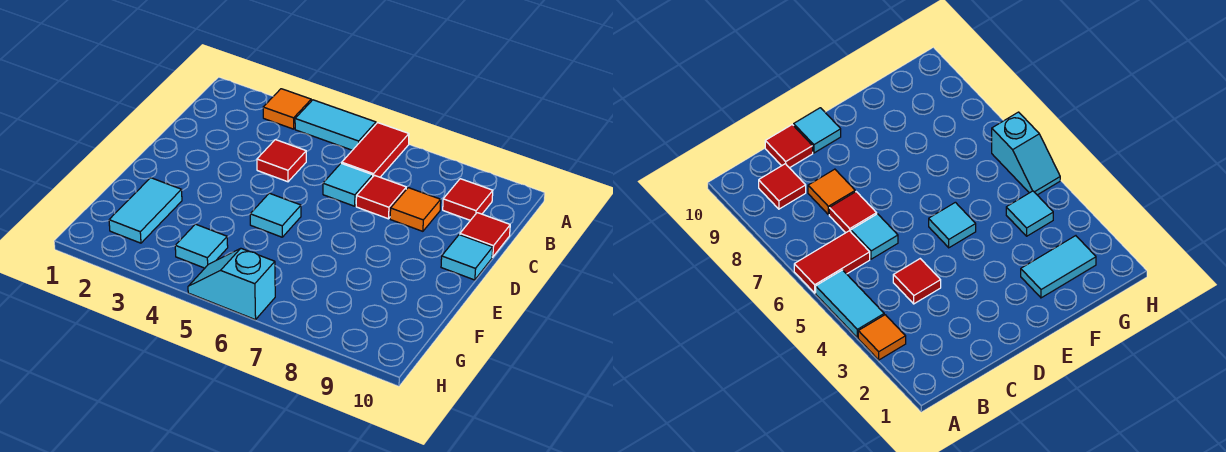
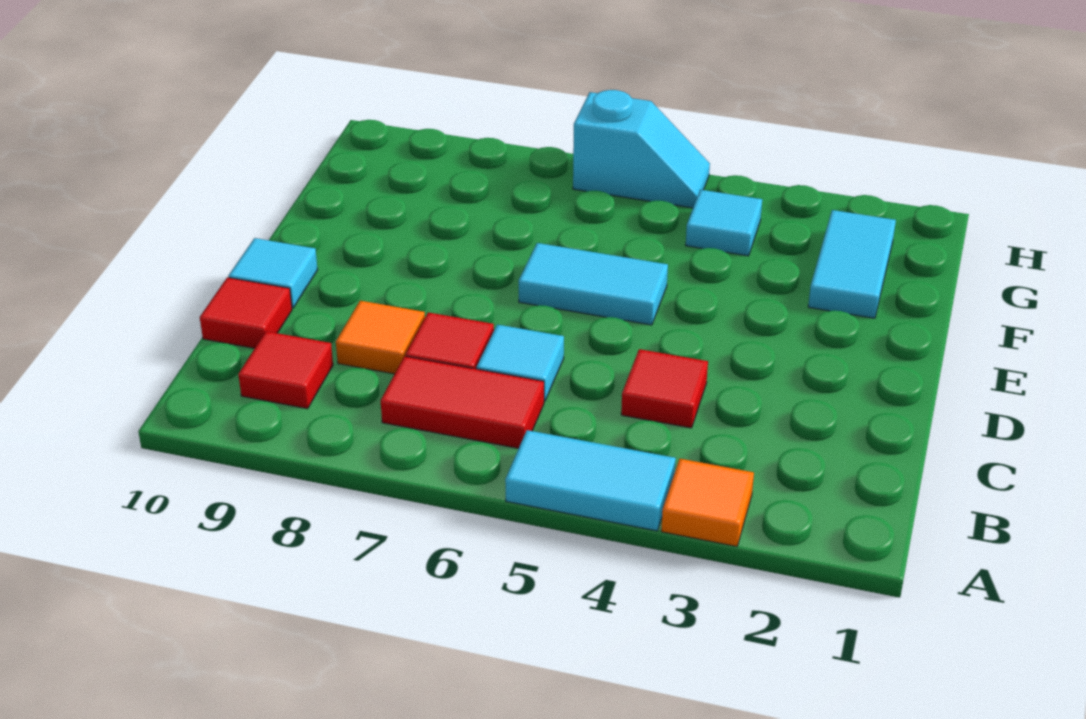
red tile A6:B6 level 1 -> red tile B6:B7 level 1
cyan tile E5 level 1 -> cyan tile E5:E6 level 1

